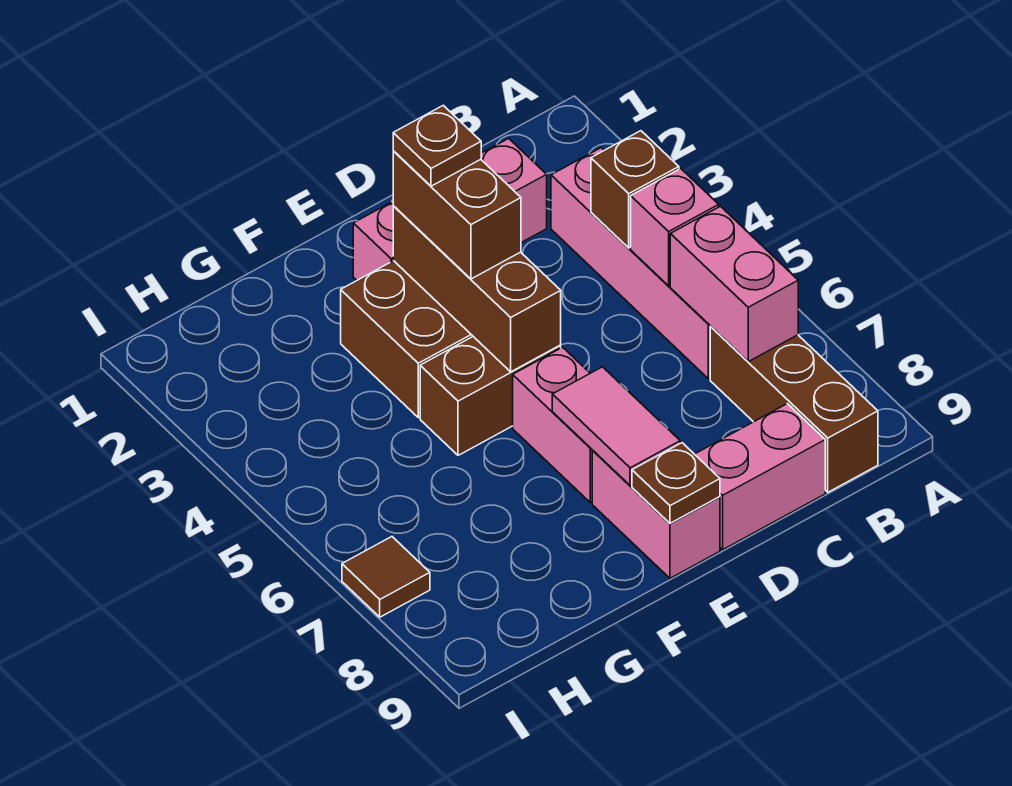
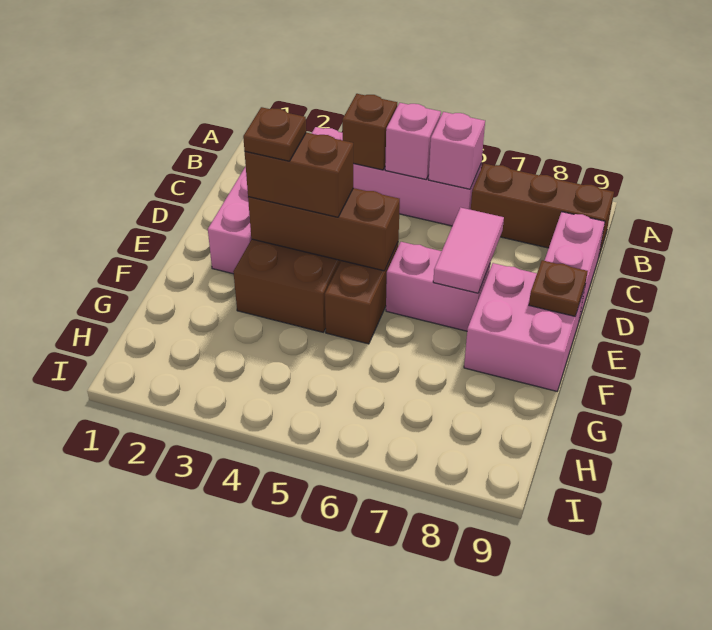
pink brick B6:B7 level 2 -> pink brick B6 level 2
pink tile E7:E8 level 2 -> pink tile D7:E7 level 2
pink brick E8:E9 level 1 -> pink brick E8:F9 level 1
brown tile I7 level 1 -> none

